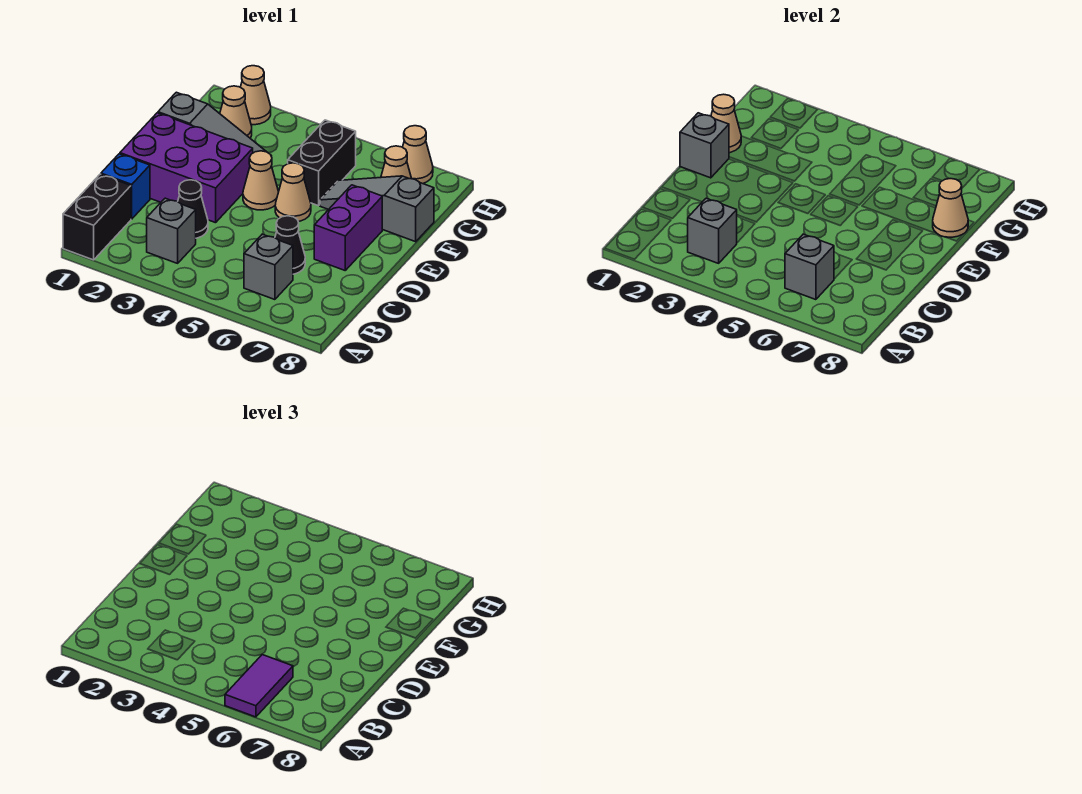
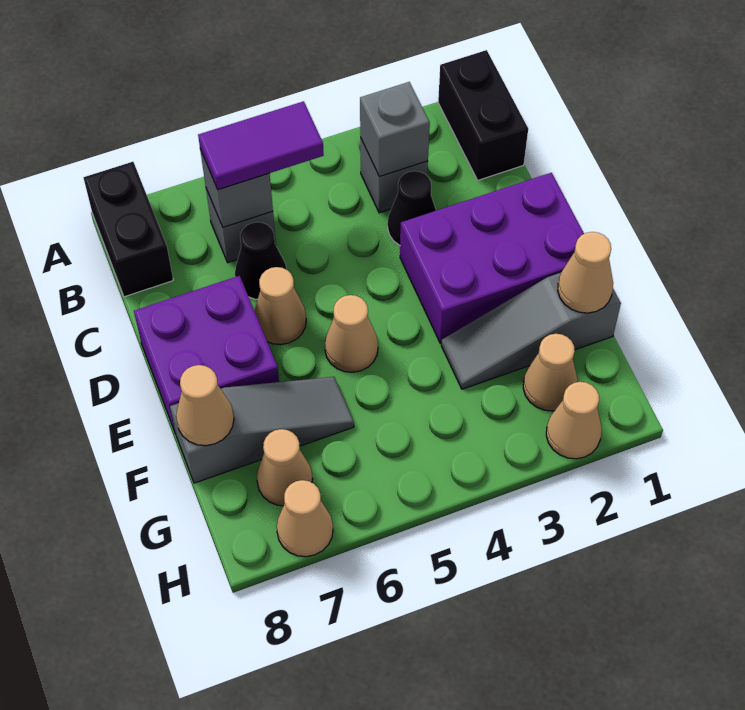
purple tile A6:B6 level 3 -> purple tile B5:B6 level 3
blue brick C1 level 1 -> none
purple brick D7:E7 level 1 -> purple brick D7:E8 level 1
grey brick E1 level 2 -> none
tan cone E4 level 1 -> tan cone D6 level 1
black brick F5:G5 level 1 -> black brick A8:B8 level 1

